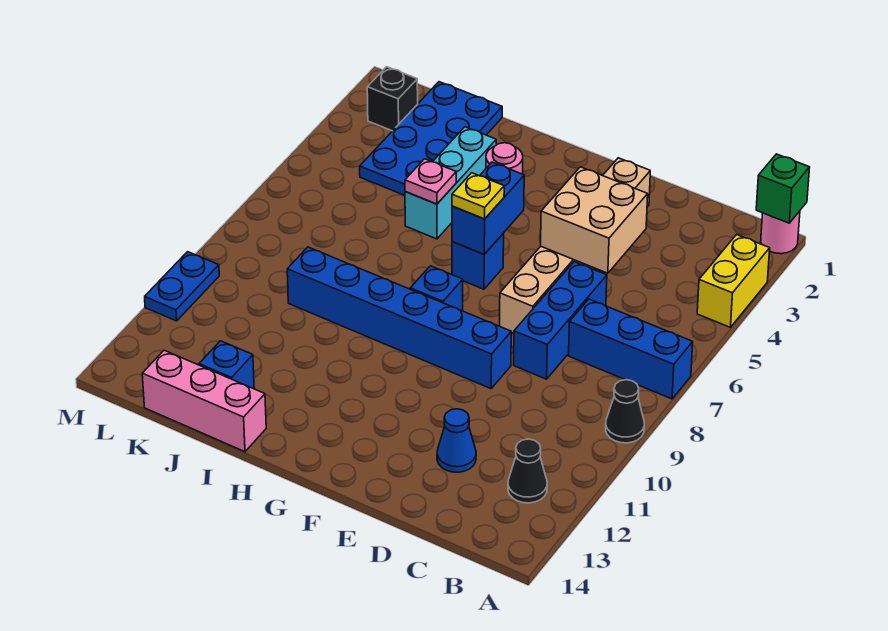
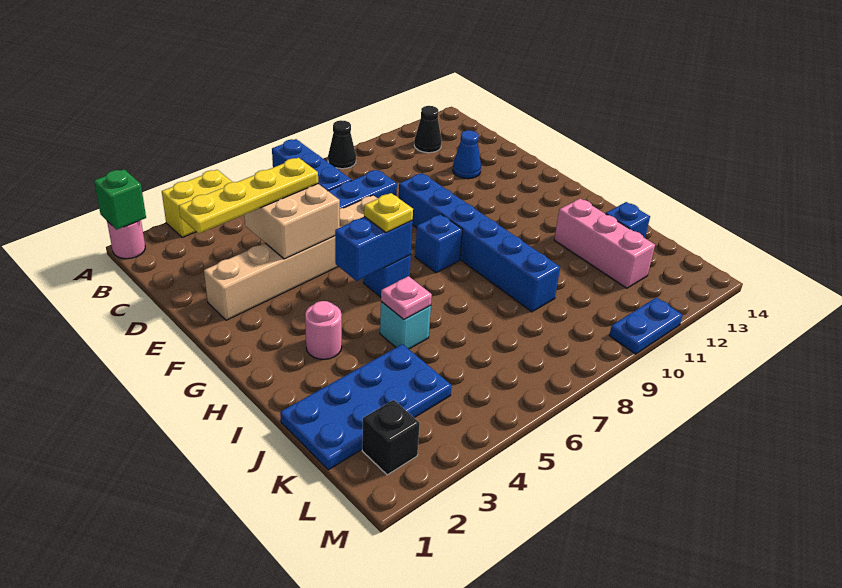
none -> yellow plate D2:D5 level 3
cyan brick I3:I5 level 1 -> cyan brick I5 level 1
pink brick I14:K14 level 1 -> pink brick I12:K12 level 1

